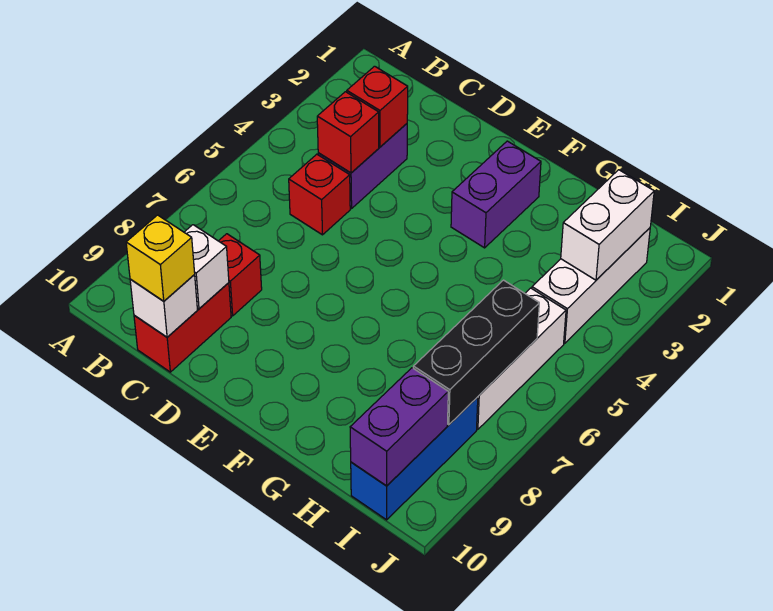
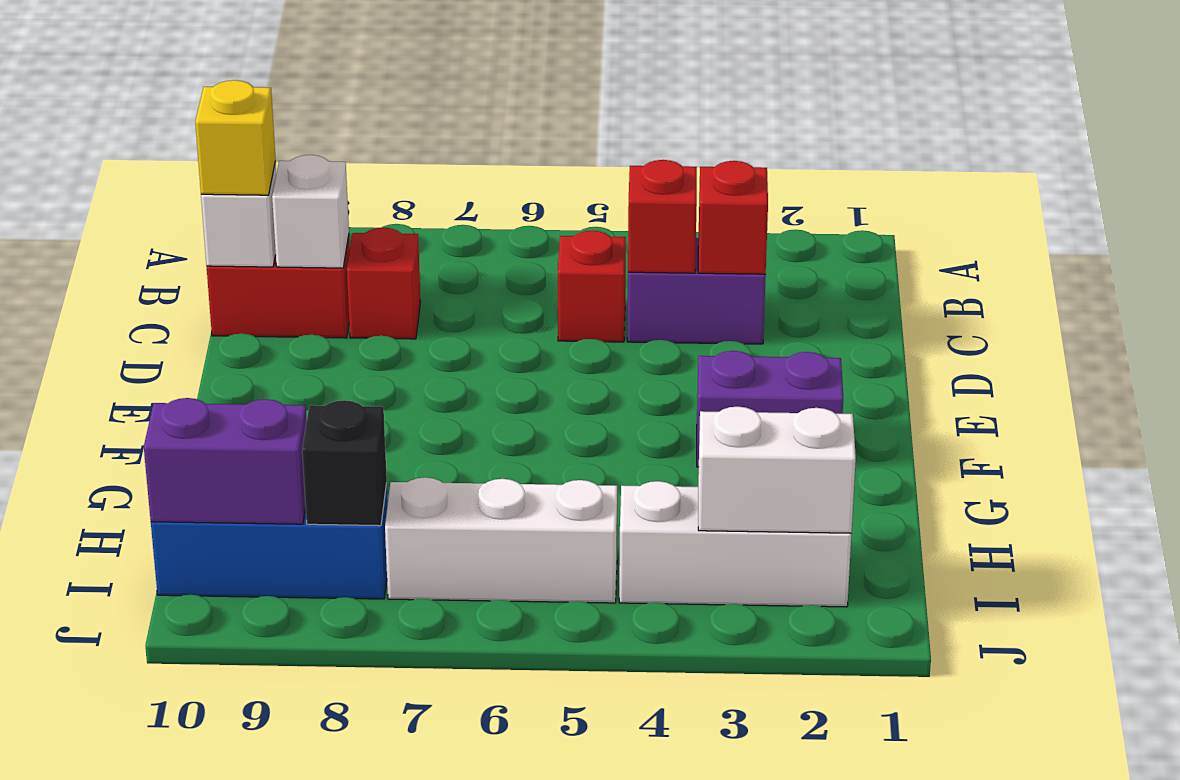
black brick I6:I8 level 2 -> black brick I8 level 2

